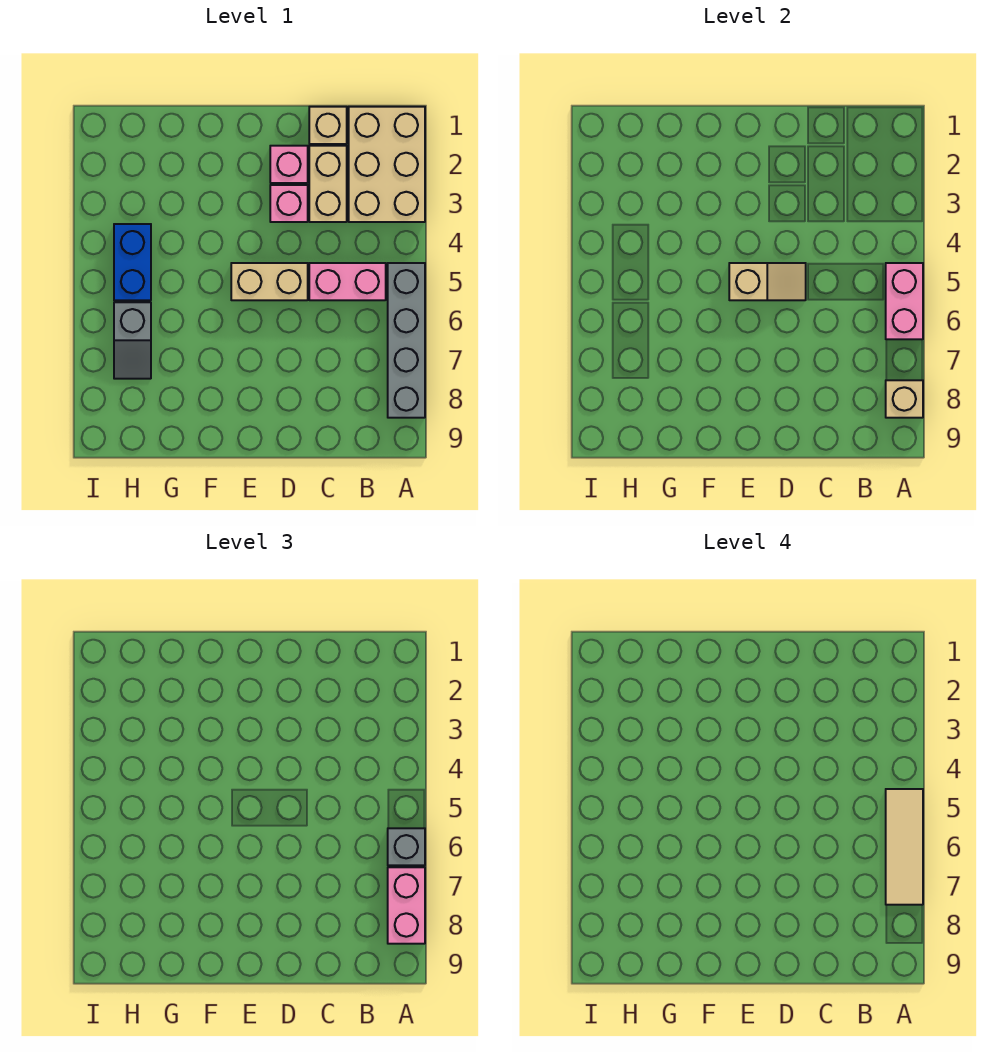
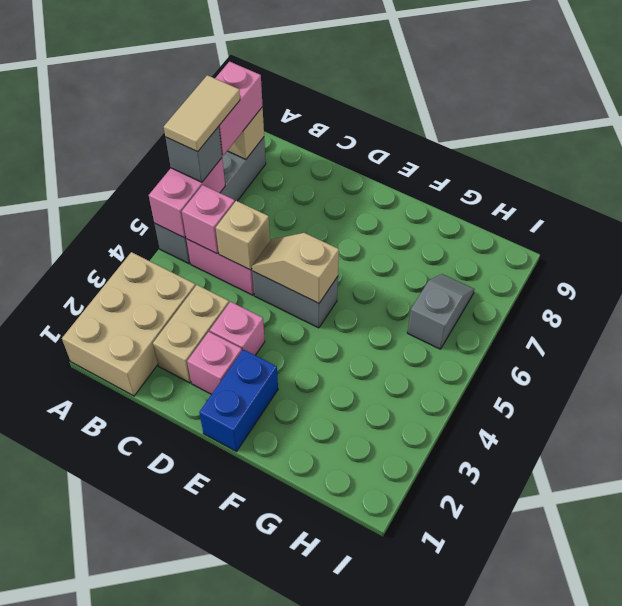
tan tile A5:A7 level 4 -> tan tile A6:A7 level 4
none -> pink brick B5 level 2
tan brick C1 level 1 -> tan brick C5 level 2
tan brick D5:E5 level 1 -> grey brick D5:E5 level 1
blue brick H4:H5 level 1 -> blue brick E1:E2 level 1

